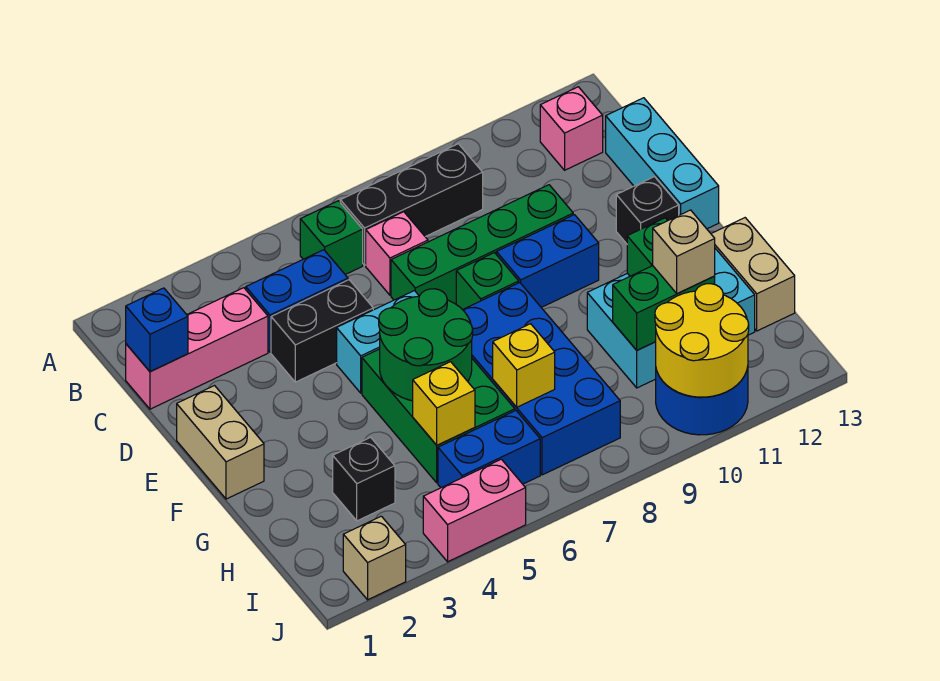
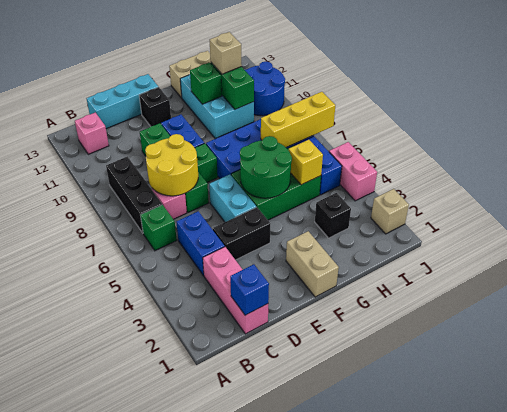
black brick D4:D5 level 1 -> black brick D4:E4 level 1
tan brick E1:F1 level 1 -> tan brick F1:F2 level 1
yellow brick H7 level 2 -> yellow brick H7:J7 level 2
yellow round brick I10:J11 level 2 -> yellow round brick C7:D8 level 2

